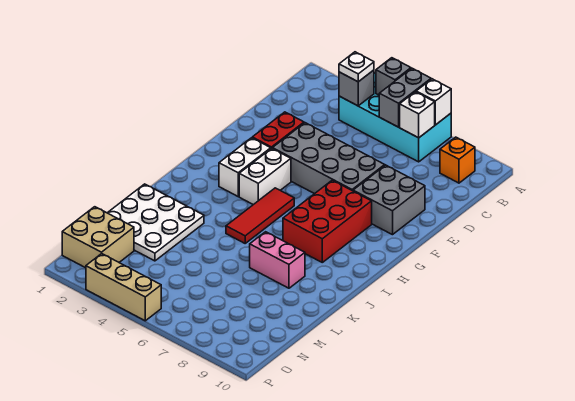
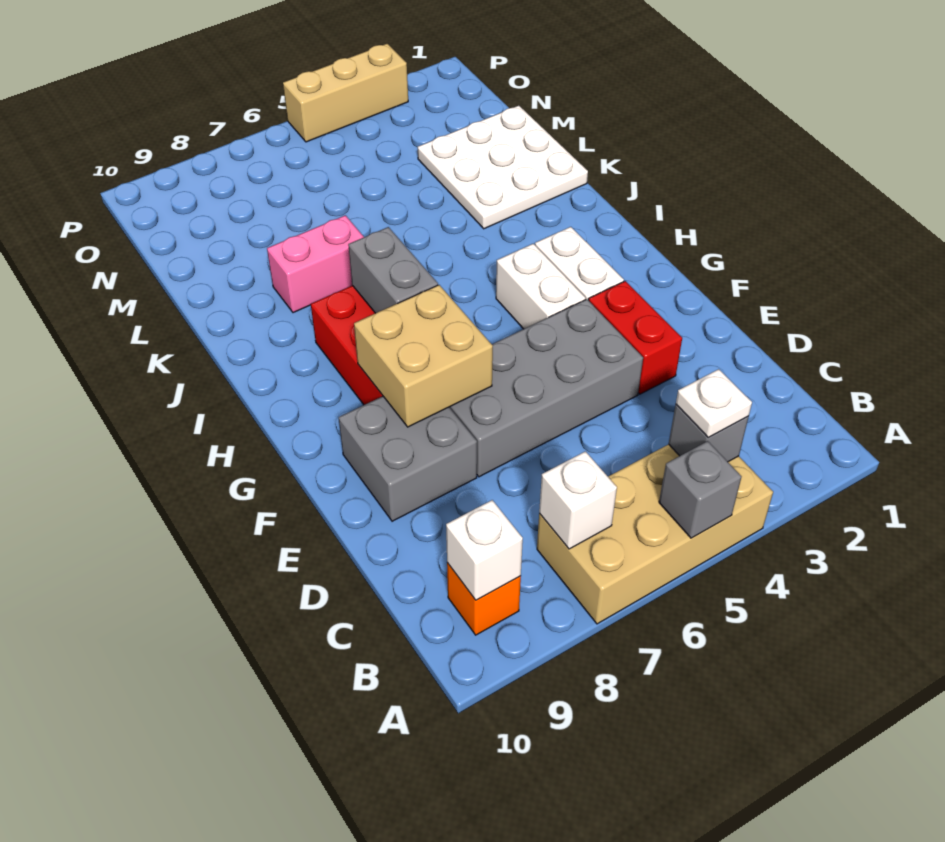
cyan brick A4:B7 level 1 -> tan brick A4:B7 level 1
grey brick A6:B6 level 2 -> grey brick H7:I7 level 2
white brick A7 level 2 -> white brick B9 level 2
red tile H5:J5 level 1 -> none
tan brick N1:O2 level 1 -> tan brick F7:G8 level 2

